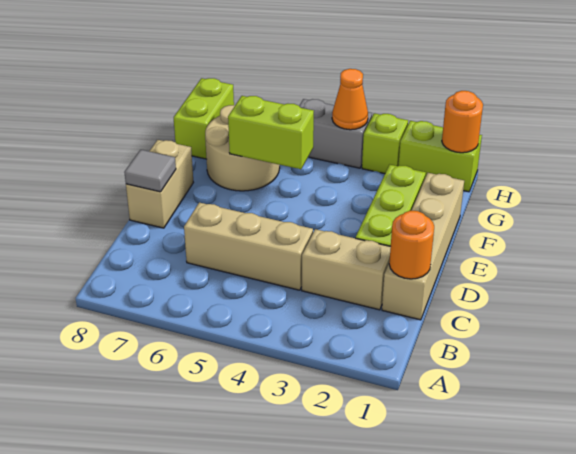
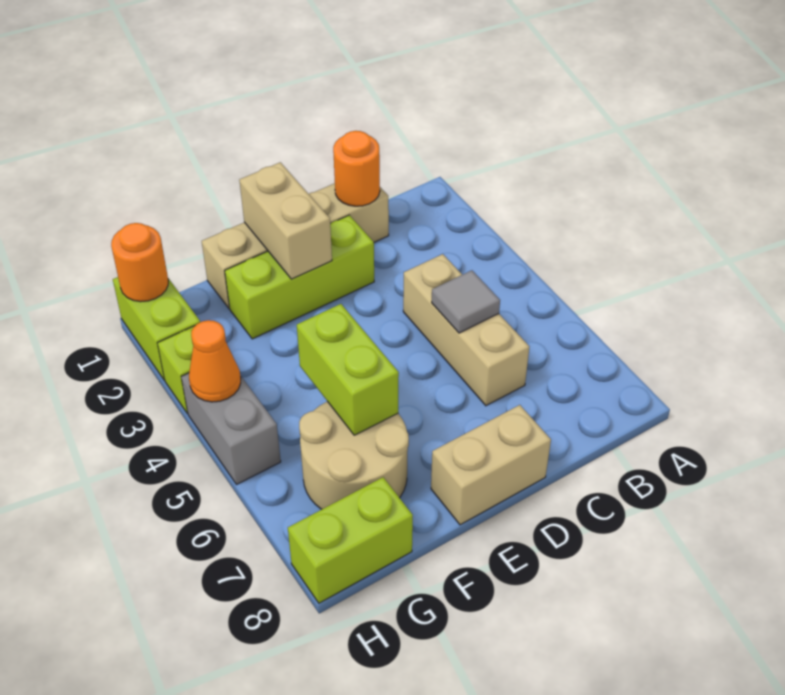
tan brick C2:C3 level 1 -> tan brick E1:E2 level 2
grey tile D8 level 2 -> grey tile C5 level 2

